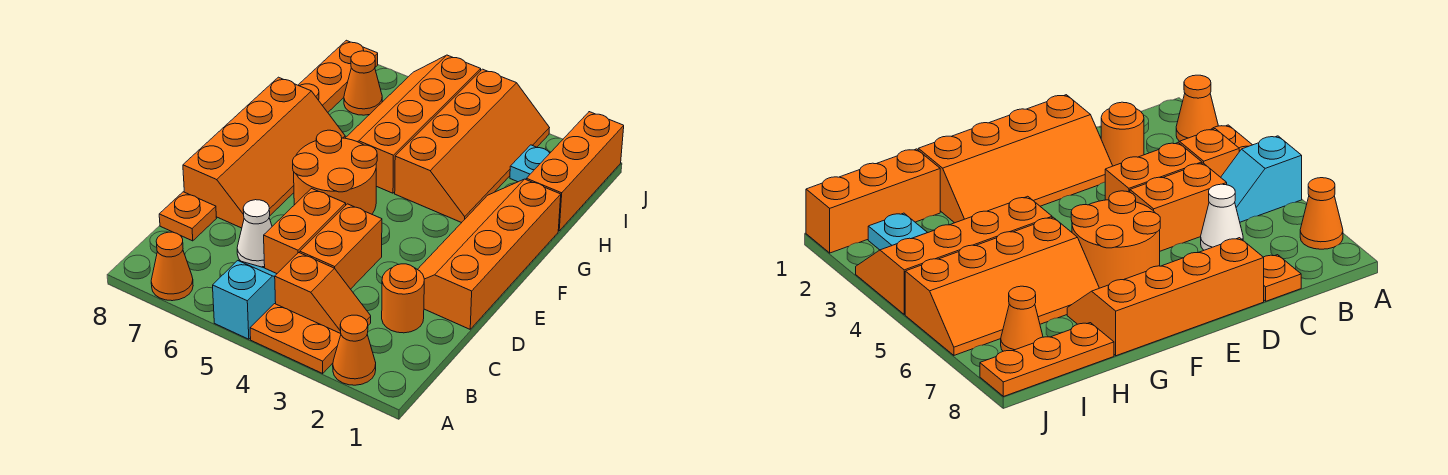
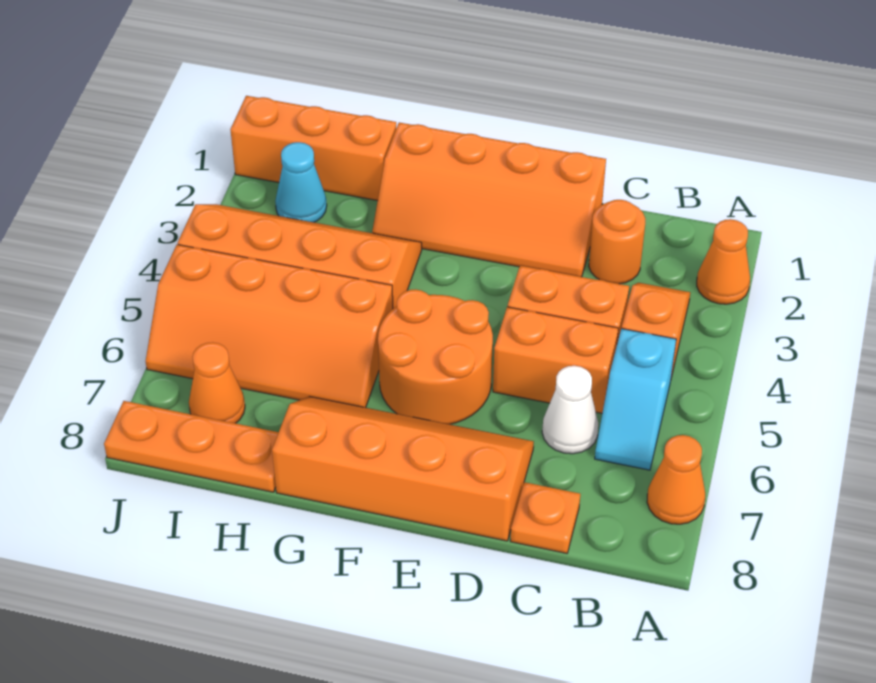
orange plate A3:A4 level 1 -> none
cyan slope A5:B5 level 1 top A -> cyan slope B5:B6 level 1 top 5
cyan plate I2 level 1 -> cyan cone I2 level 1

